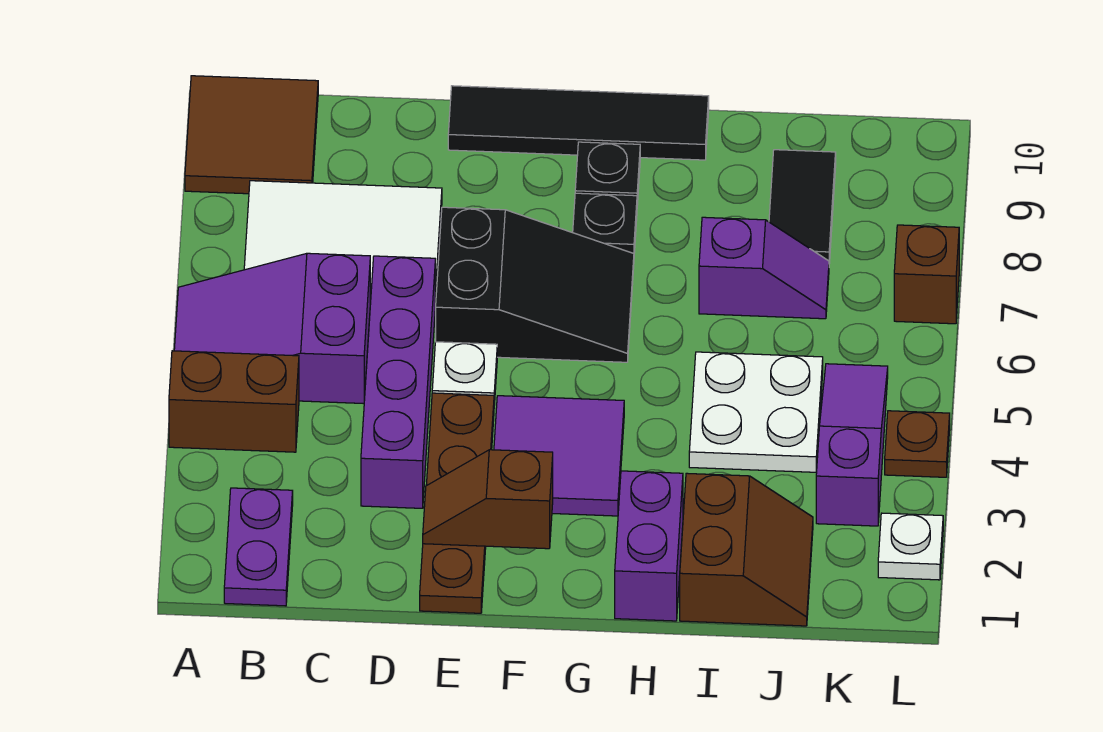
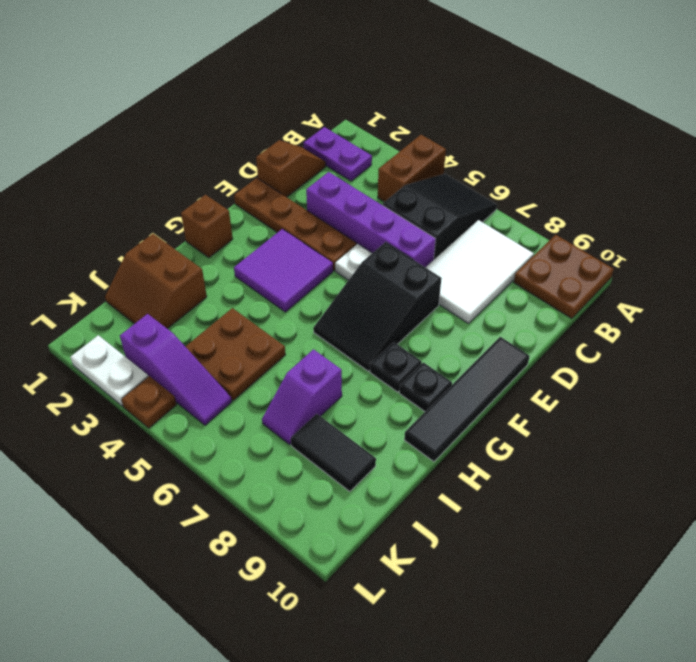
purple slope A5:C6 level 1 top C -> black slope A5:C6 level 1 top C
brown tile A9:B10 level 1 -> brown plate A9:B10 level 1
brown slope E2:F2 level 2 top F -> brown slope C1:D1 level 1 top D
purple brick H1:H2 level 1 -> none
white plate I4:J5 level 1 -> brown plate I4:J5 level 1
white plate L2 level 1 -> white plate L2:L3 level 1
brown brick L7 level 1 -> brown brick G1 level 1

